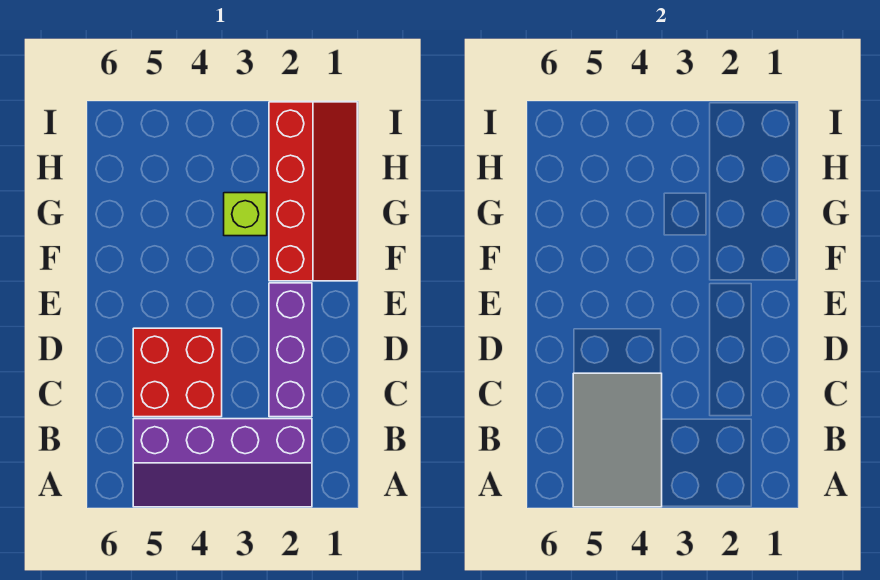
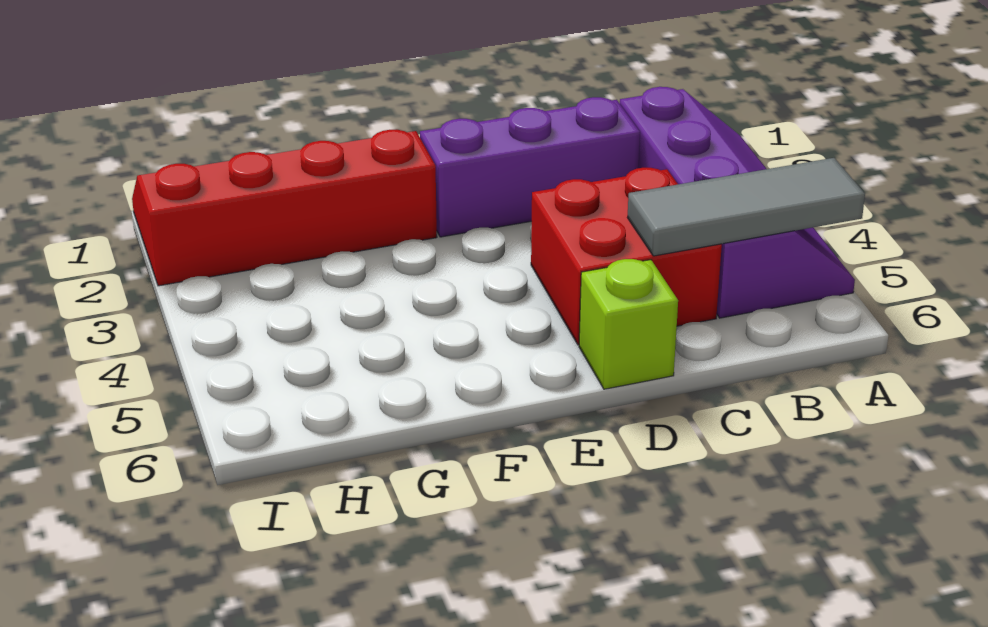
grey tile A4:C5 level 2 -> grey tile A5:C5 level 2
lime brick G3 level 1 -> lime brick D6 level 1

